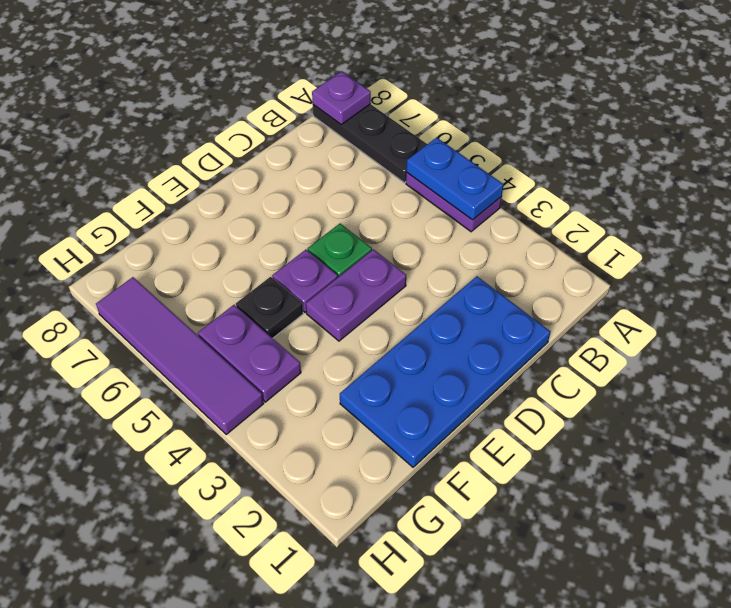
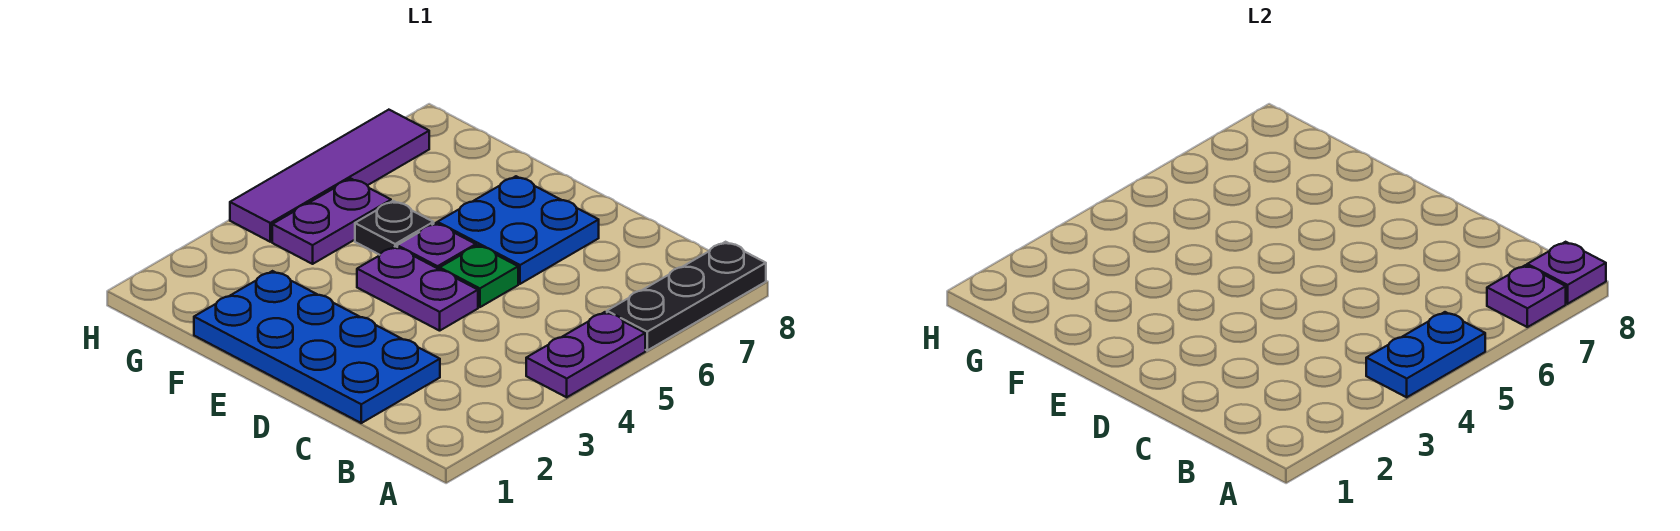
none -> purple plate A7 level 2
none -> blue plate D6:E7 level 1

